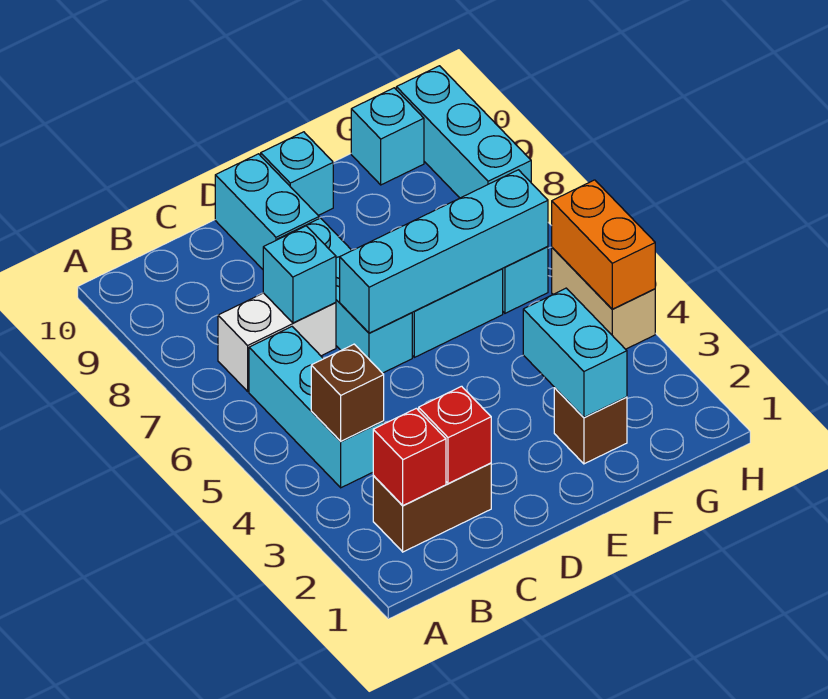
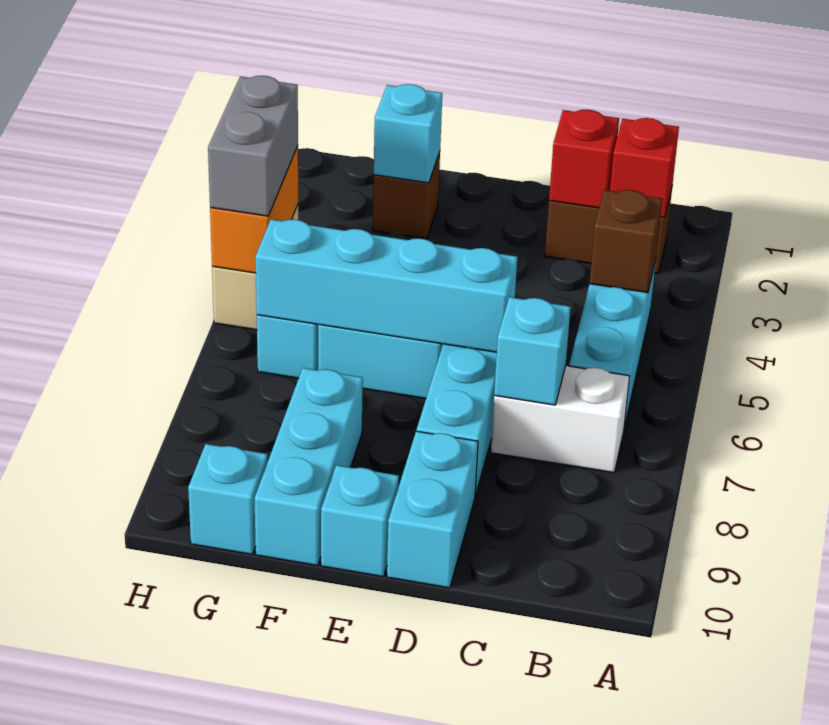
cyan brick F2:F3 level 2 -> cyan brick F2 level 2
none -> grey brick H4:H5 level 3
cyan brick H8:H10 level 1 -> cyan brick F8:F10 level 1

